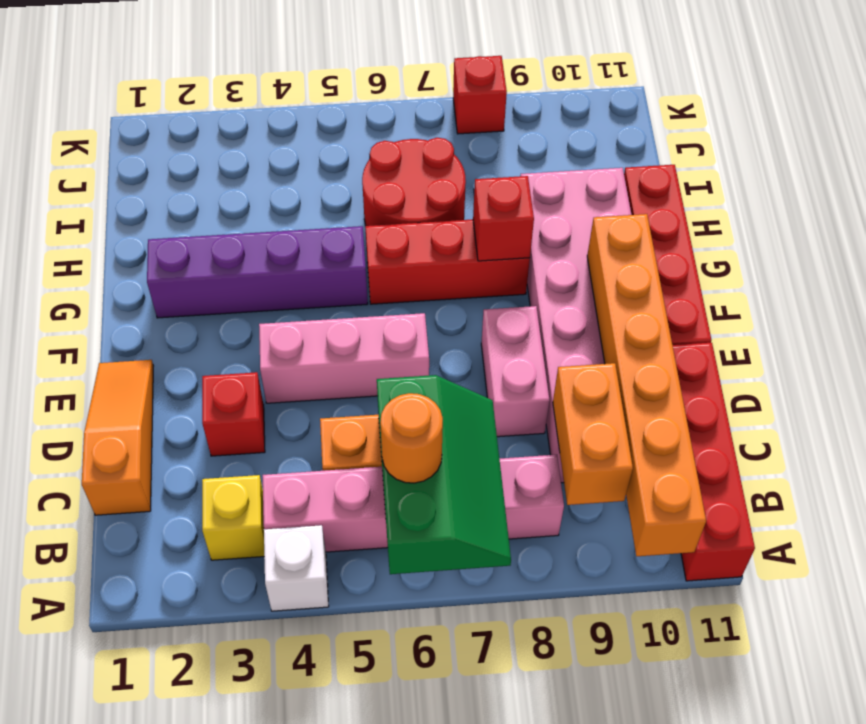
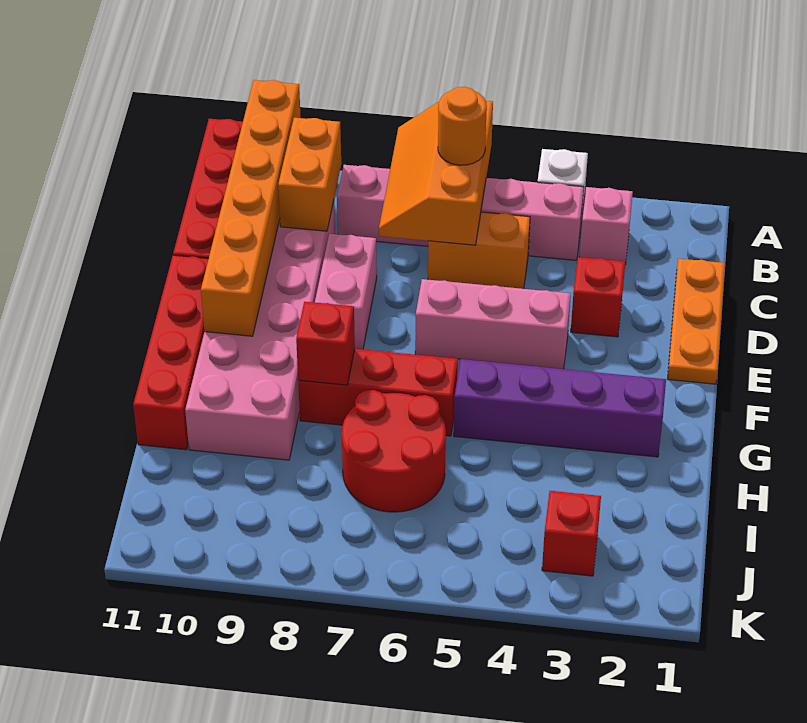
green slope A6:C7 level 2 top 6 -> orange slope A6:C7 level 2 top 6
yellow brick B3 level 1 -> pink brick B3 level 1
orange slope C1:E1 level 1 top C -> orange plate C1:E1 level 1
red brick K8 level 1 -> red brick J3 level 1

